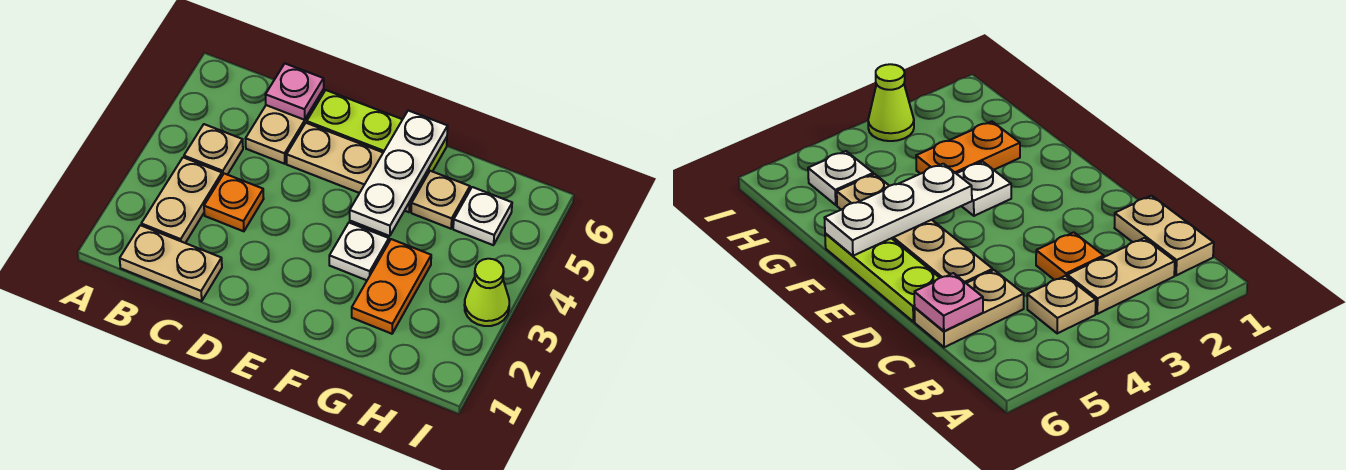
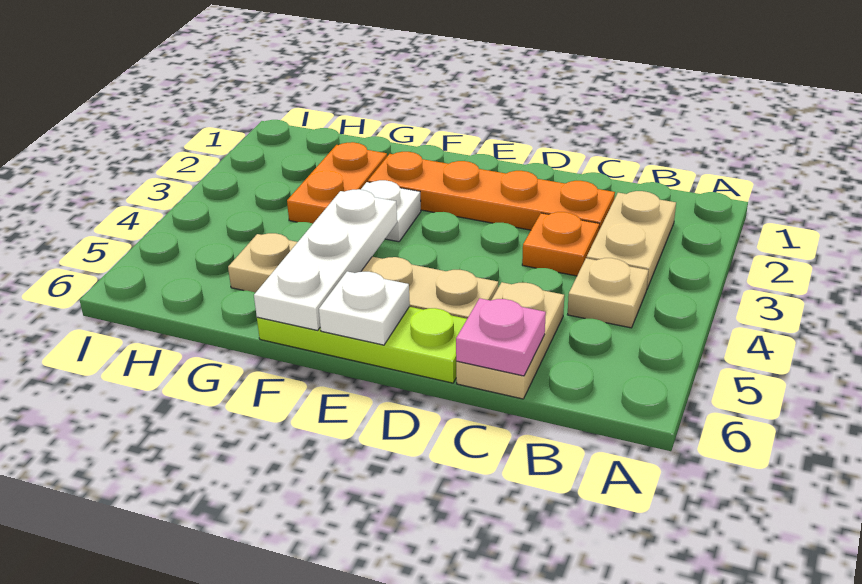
tan plate B1:C1 level 1 -> none
none -> orange plate C2:F2 level 1
white plate H5 level 1 -> white plate E6 level 2
lime cone I3 level 1 -> none

